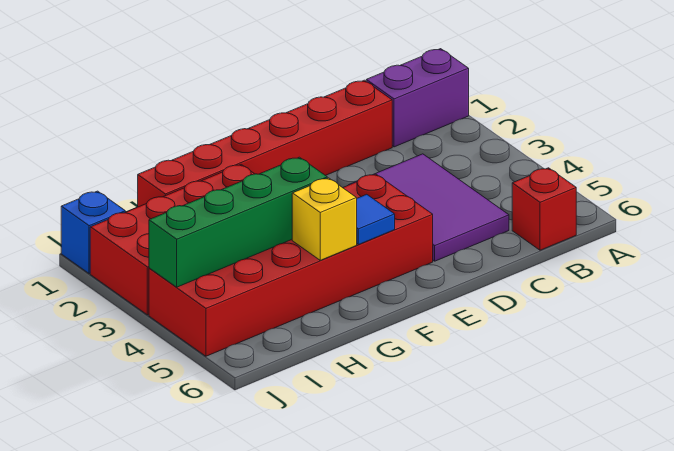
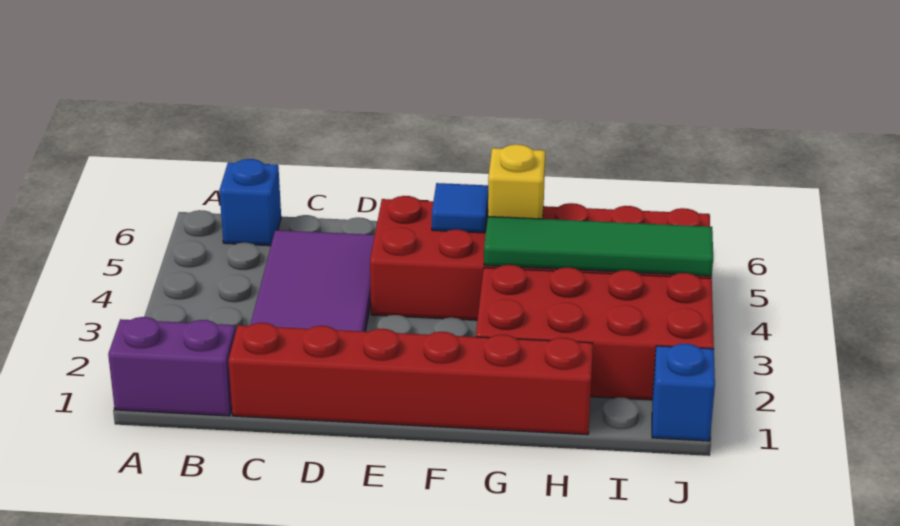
red brick B6 level 1 -> blue brick B6 level 1
green brick G4:J4 level 2 -> green tile G4:J4 level 2

